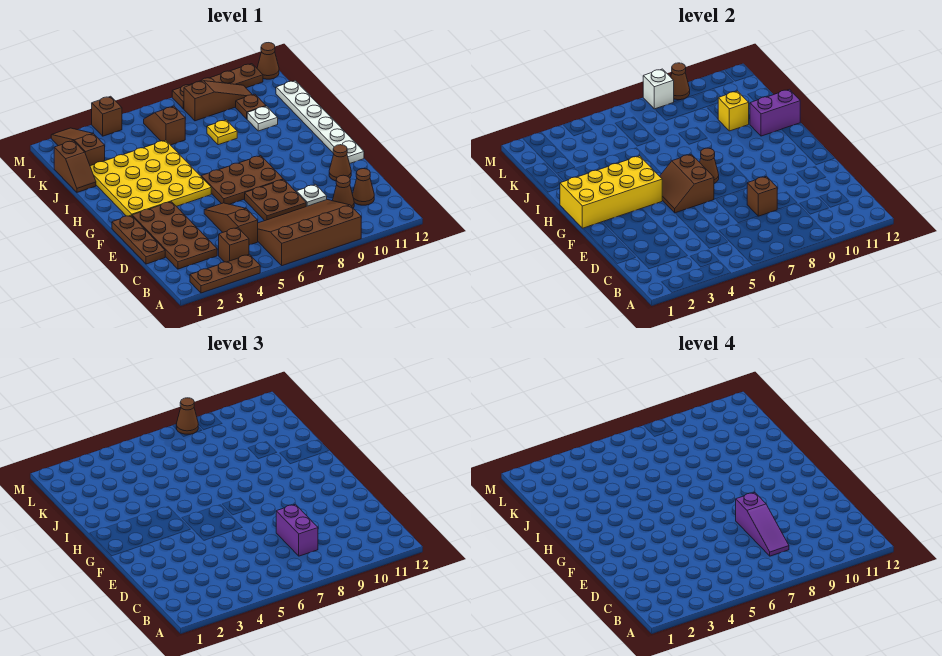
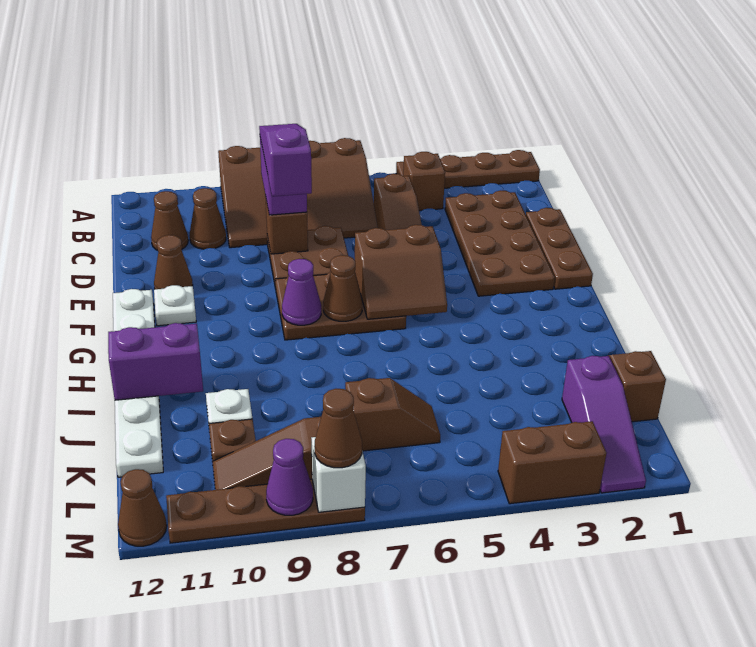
brown plate A2:A4 level 1 -> brown plate A1:A4 level 1
white plate D9 level 1 -> white plate F11 level 1
brown slope F5:G6 level 2 top 6 -> brown slope F5:G6 level 2 top F
yellow brick G1:H4 level 2 -> none
yellow plate G2:J5 level 1 -> none
none -> purple cone G8 level 2
yellow plate J8 level 1 -> none
yellow brick J10 level 2 -> none
brown slope K2:M2 level 1 top K -> purple slope K2:M2 level 1 top K
brown slope K6:L6 level 1 top K -> brown slope K6:K7 level 1 top 7
brown brick M4 level 1 -> brown brick M3:M4 level 1
brown cone M9 level 2 -> purple cone M9 level 2

